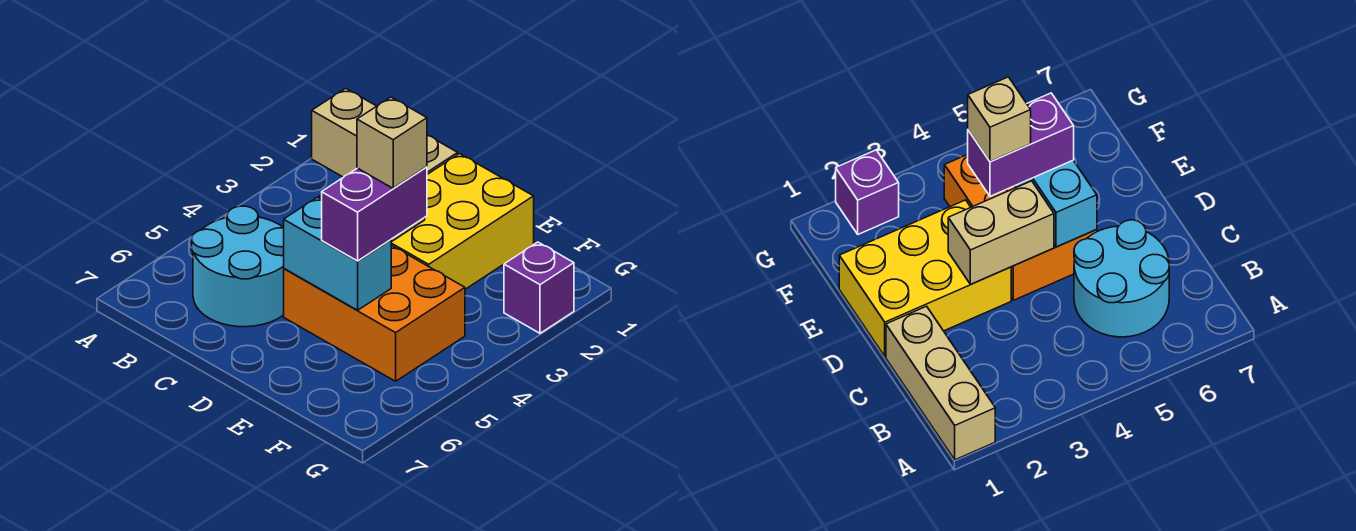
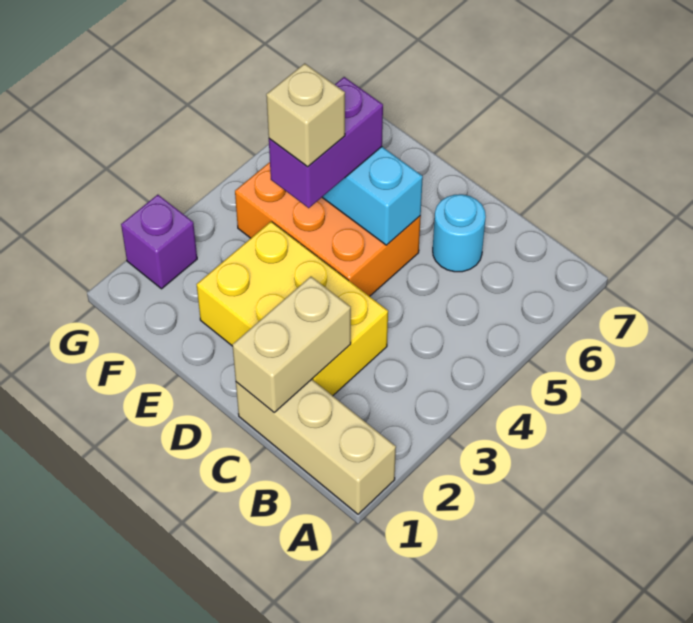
cyan round brick B5:C6 level 1 -> cyan round brick C6 level 1
yellow brick D1:E3 level 1 -> yellow brick C2:E3 level 1
tan brick D3:D4 level 2 -> tan brick C1:C2 level 2

